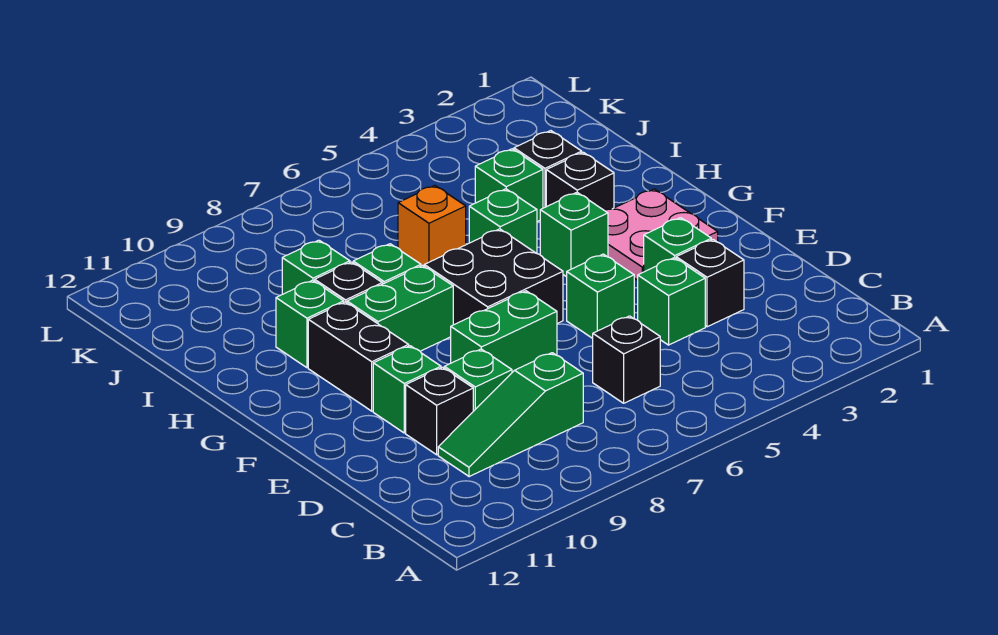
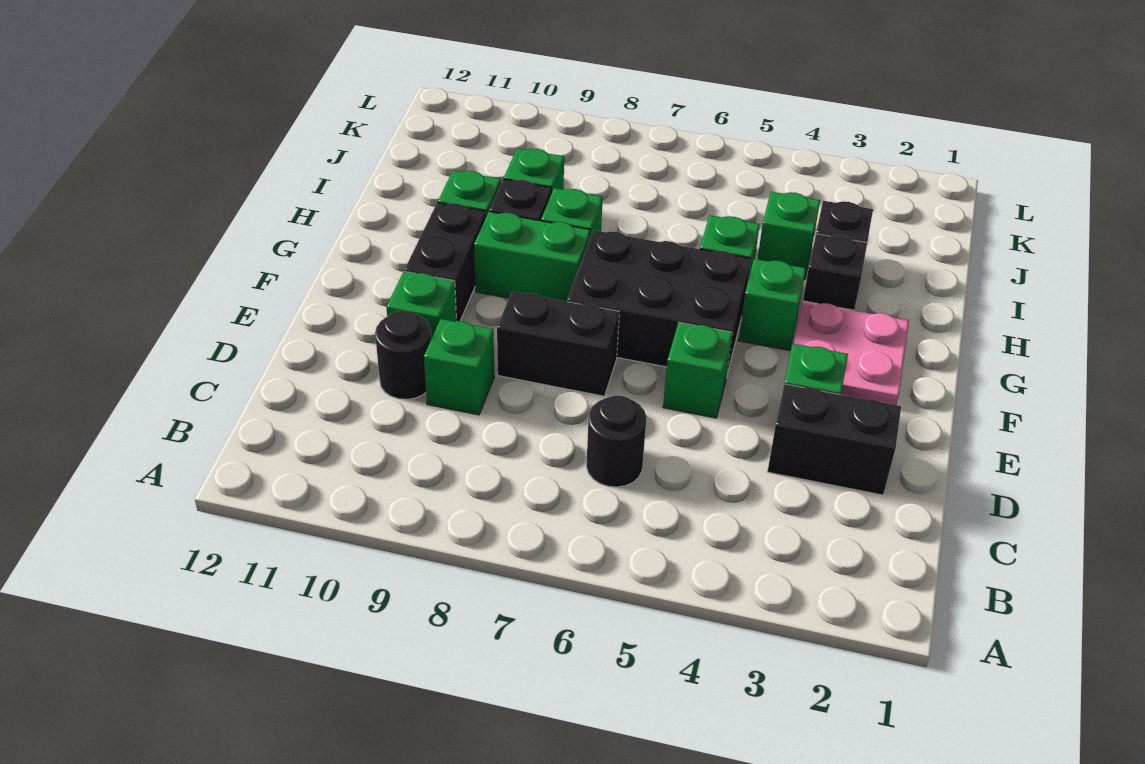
black brick C6 level 1 -> black round brick C6 level 1
green slope C8:C10 level 1 top 8 -> none
black brick D3 level 1 -> black brick D2:D3 level 1
green brick D4 level 1 -> none
black brick D10 level 1 -> black round brick D10 level 1
green brick E7:E8 level 1 -> black brick E7:E8 level 1
black brick F6:G7 level 1 -> black brick F5:G7 level 1
orange brick I6 level 1 -> none

